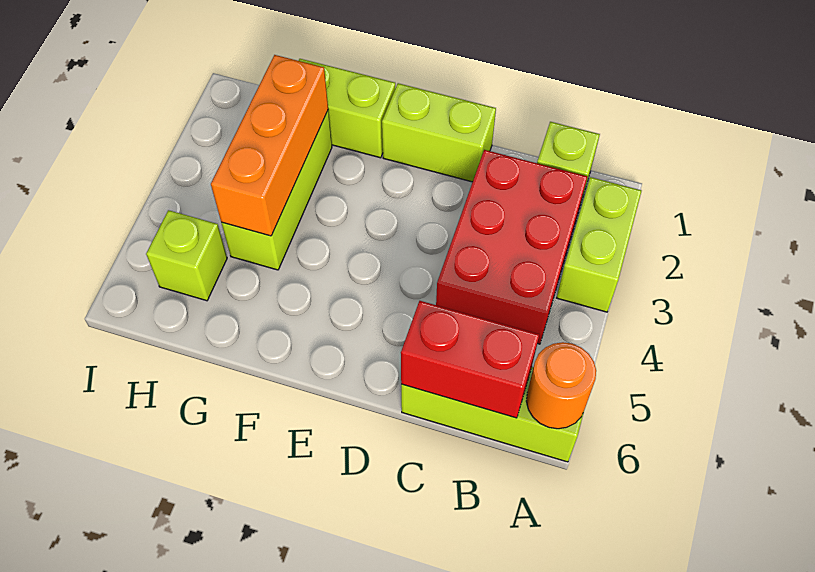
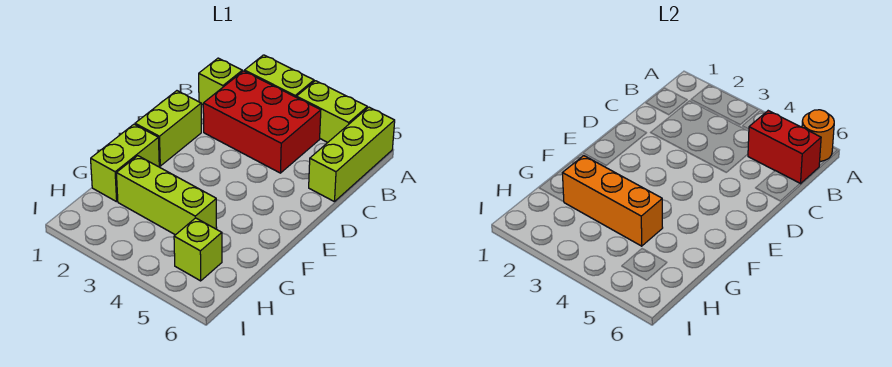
none -> lime brick A4:A5 level 1
red brick B6:C6 level 2 -> red brick B5:B6 level 2

